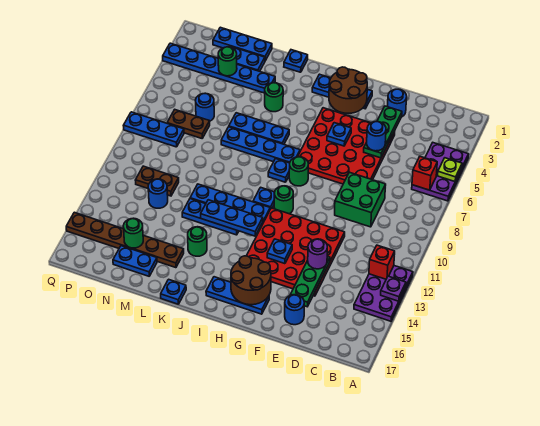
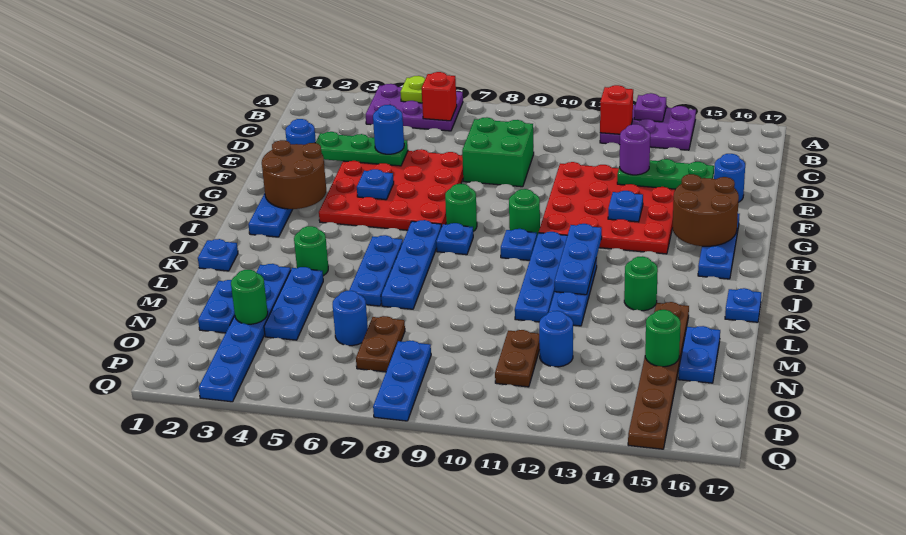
blue plate M1:O1 level 1 -> blue plate L4:N4 level 1

